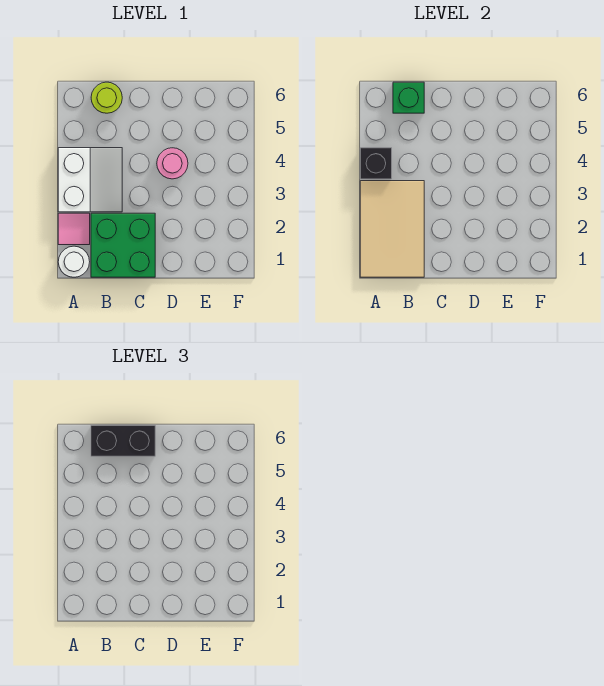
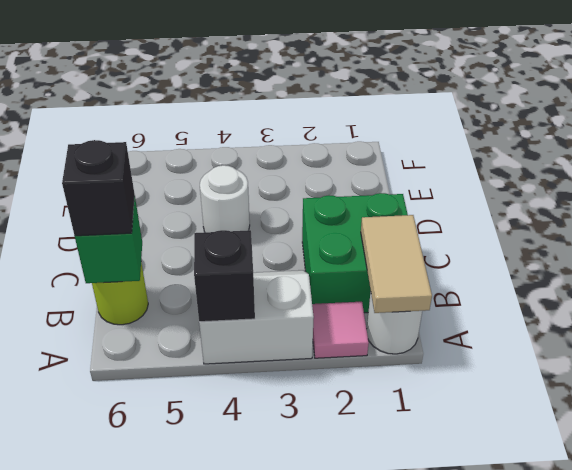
tan tile A1:B3 level 2 -> tan tile A1:B1 level 2
black brick B6:C6 level 3 -> black brick B6 level 3
pink round brick D4 level 1 -> white round brick D4 level 1

